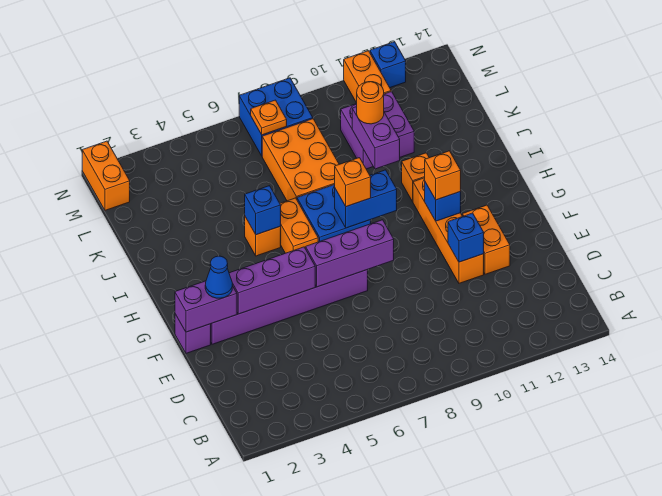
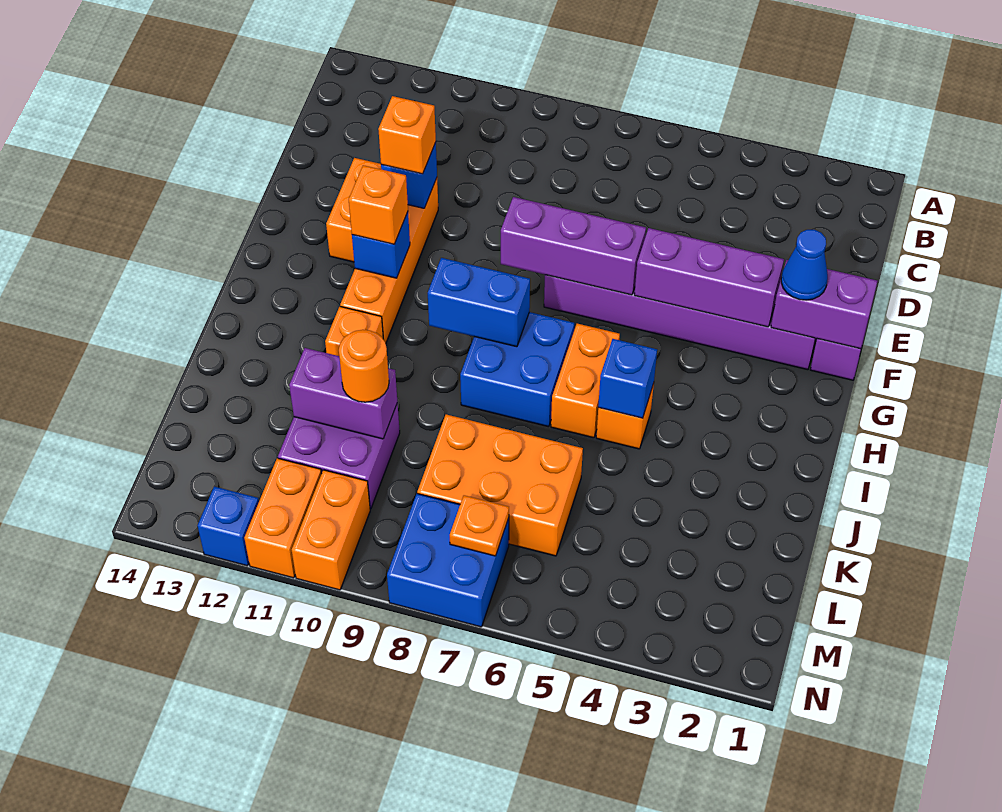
orange brick H8 level 3 -> orange brick E11 level 3
orange brick J7:L8 level 1 -> orange brick K6:L8 level 1
purple brick J10:K10 level 2 -> purple brick K10:K11 level 2
orange brick M1:N1 level 1 -> orange brick M10:N10 level 1

